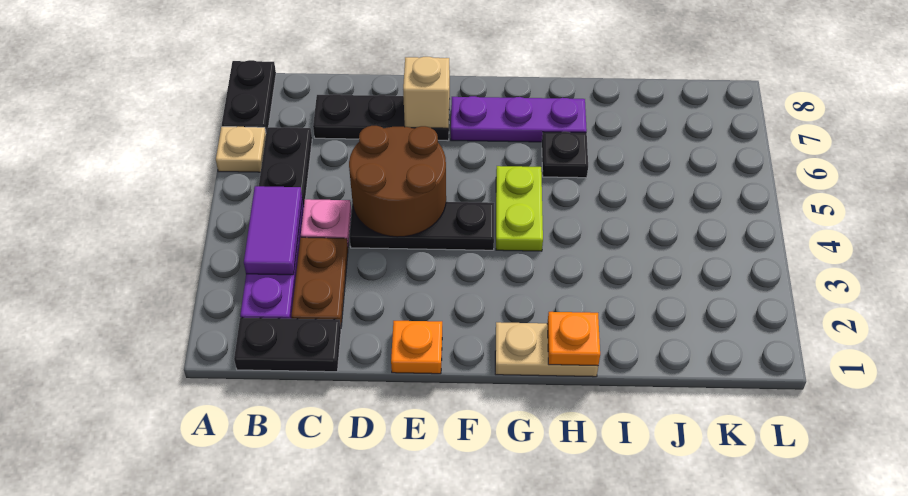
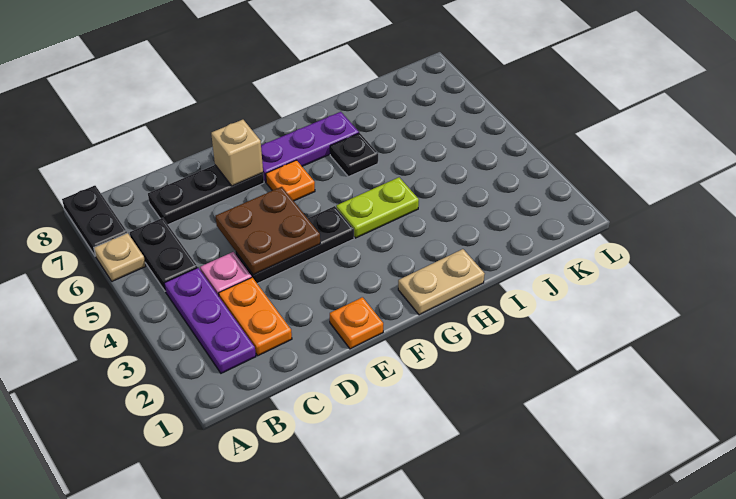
black plate B1:C1 level 1 -> none
purple tile B3:B4 level 2 -> none
brown plate C2:C3 level 1 -> orange plate C2:C3 level 1
brown round brick D4:E5 level 2 -> brown plate D4:E5 level 2
lime plate G4:G5 level 1 -> lime plate G4:H4 level 1
orange plate H1 level 2 -> orange plate F6 level 1

